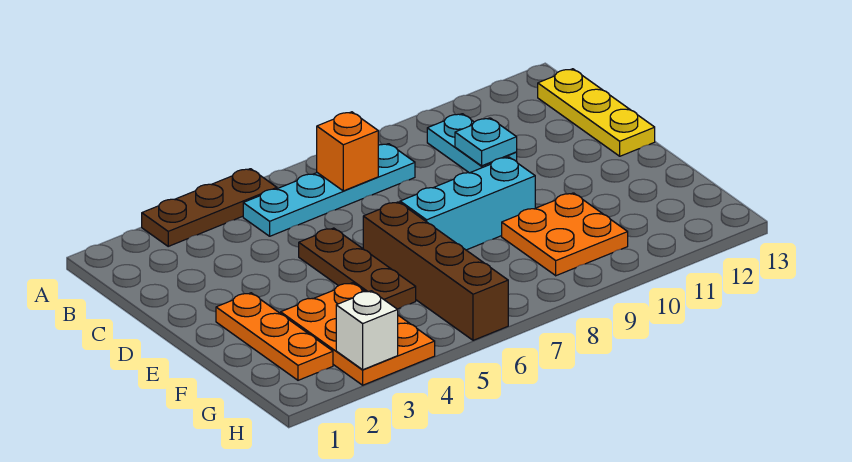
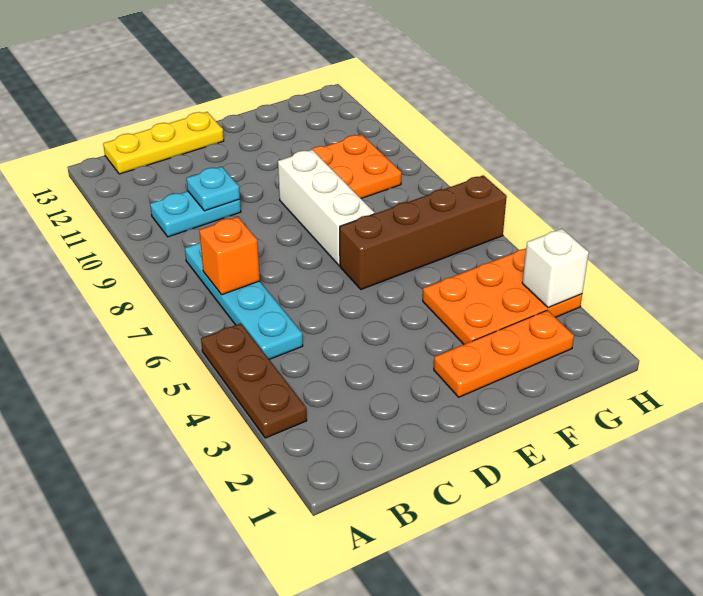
brown plate D5:F5 level 1 -> none
cyan brick E7:E9 level 1 -> white brick E7:E9 level 1

